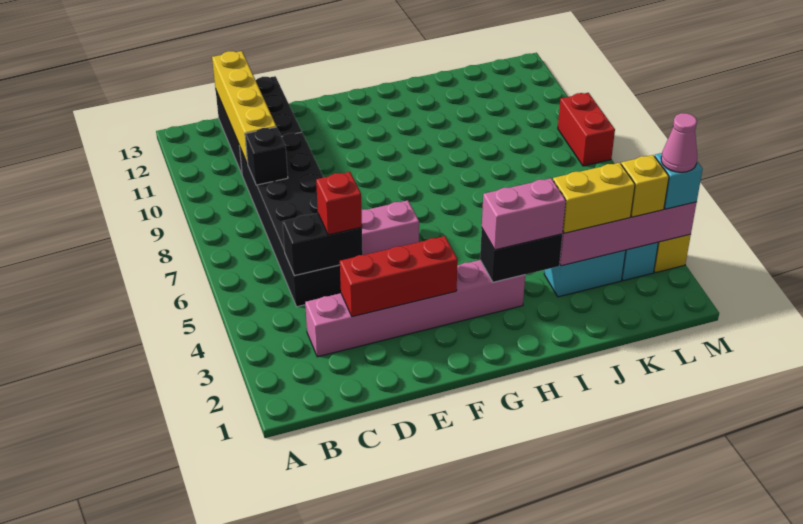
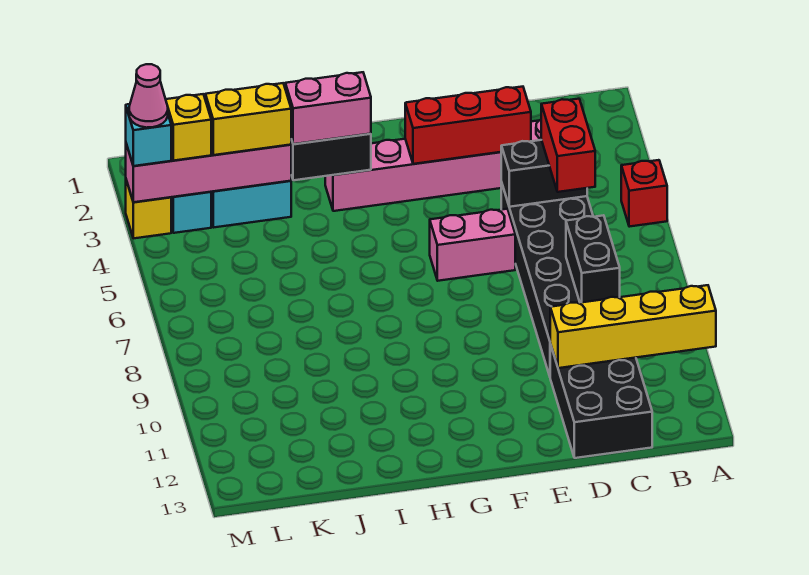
black brick C9 level 2 -> black brick C8:C9 level 2
yellow brick C10:C13 level 2 -> yellow brick A11:D11 level 2
red brick D5 level 3 -> red brick A5 level 1
red brick M8:M9 level 1 -> red brick C5:C6 level 3

